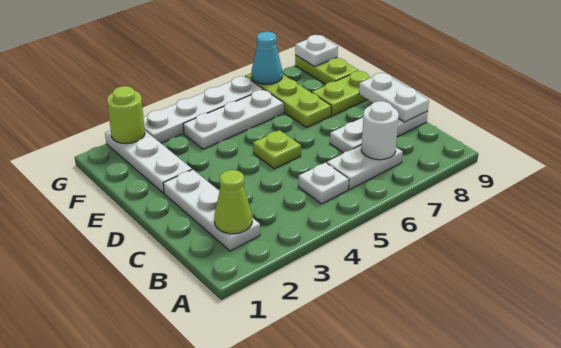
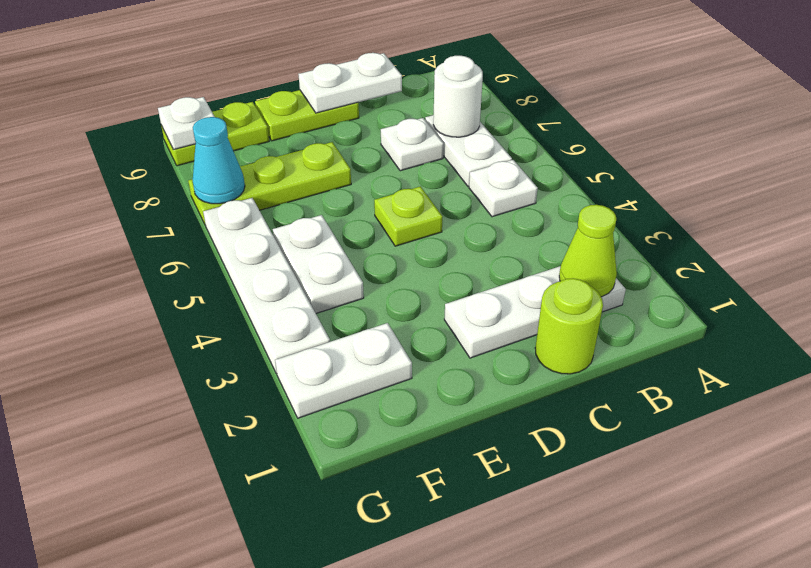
white plate C7:C9 level 1 -> white plate C7 level 1
white plate E2:G2 level 1 -> white plate F2:G2 level 1
lime plate E8:E9 level 1 -> lime plate D9:E9 level 1
white plate F4:F6 level 1 -> white plate F4:F5 level 1
lime round brick G2 level 2 -> lime round brick C1 level 1

